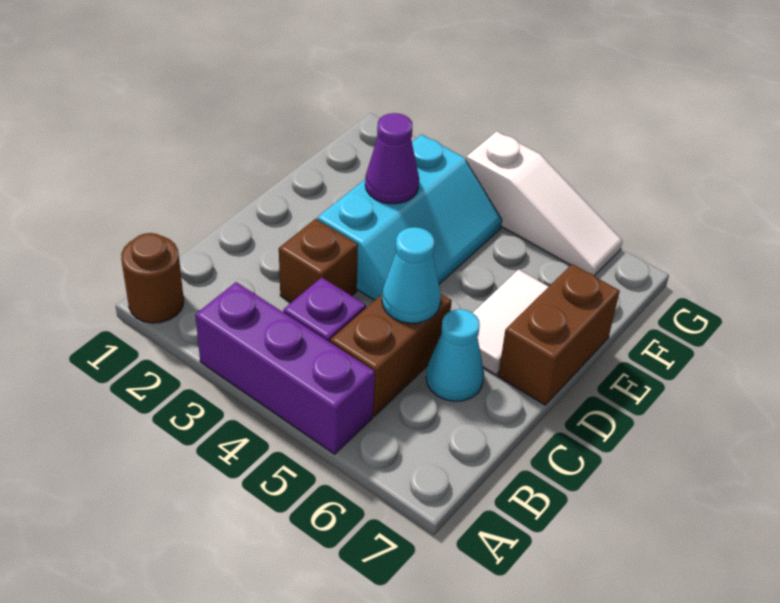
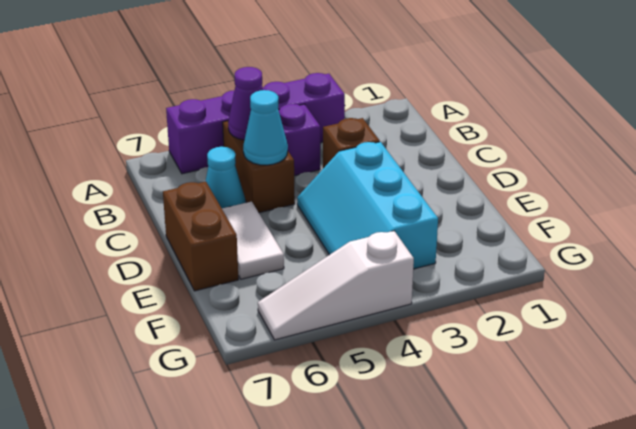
brown round brick A1 level 1 -> none
purple brick A3:A5 level 1 -> purple brick A3:A6 level 1
purple cone E3 level 2 -> purple cone B5 level 2

